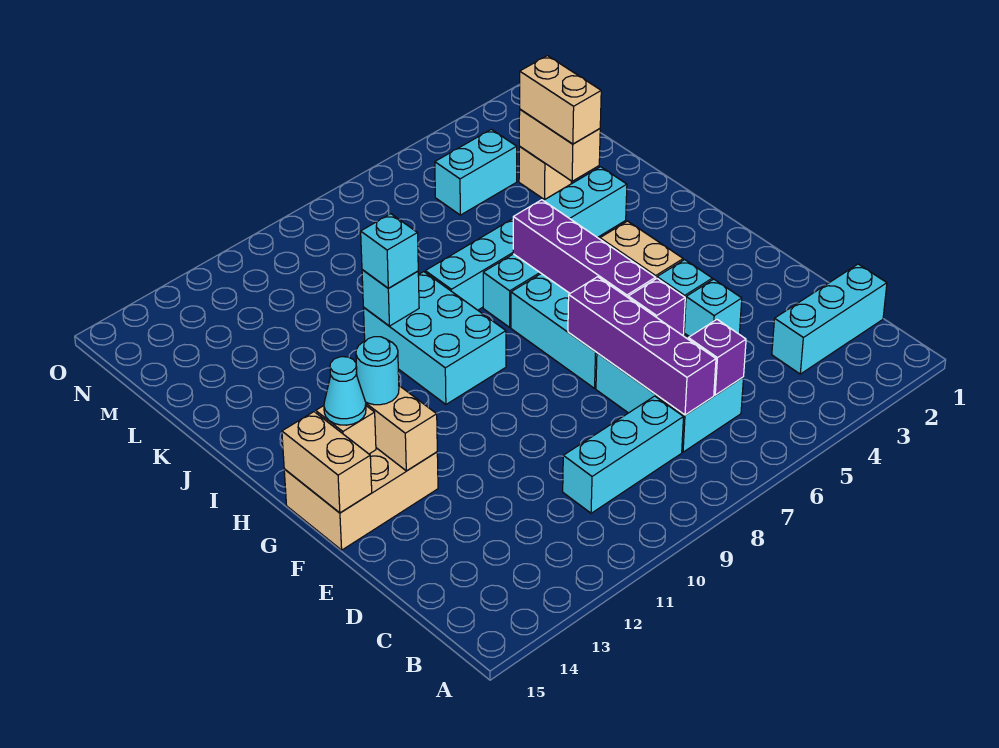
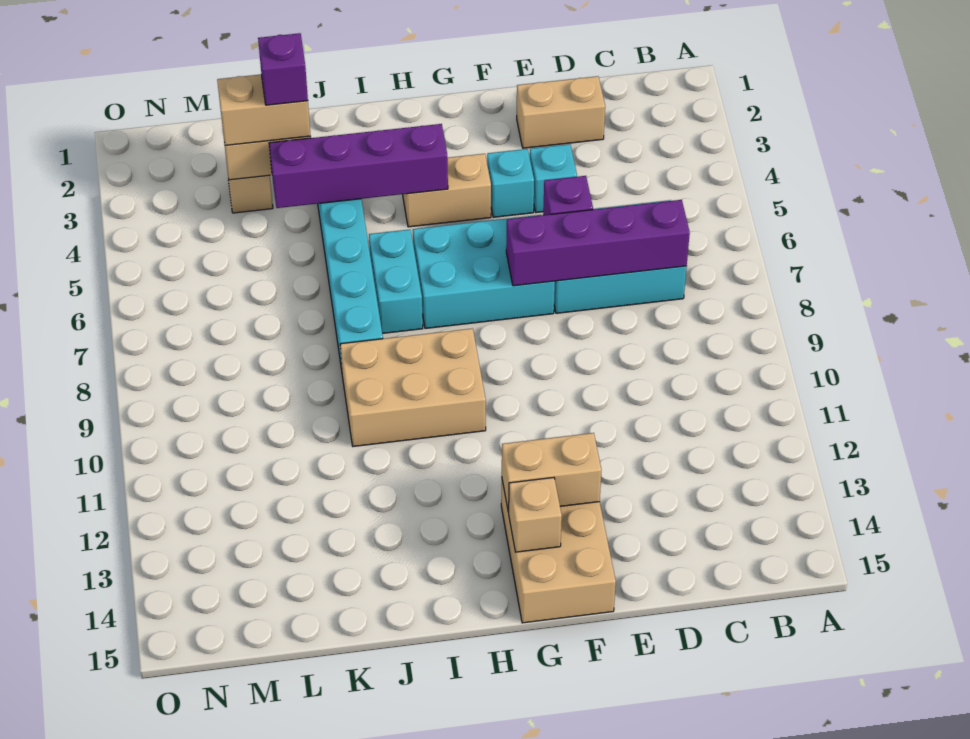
cyan brick C1:C3 level 1 -> none
purple brick C6 level 2 -> purple brick K3 level 4
cyan brick C8:C10 level 1 -> none
purple brick F6:I6 level 2 -> purple brick H4:K4 level 2
tan brick F15:G15 level 2 -> tan brick D2:E2 level 1
cyan round brick G13 level 3 -> none
cyan cone G14 level 3 -> none
cyan brick H9:J10 level 1 -> tan brick H9:J10 level 1
cyan brick J10 level 2 -> none
cyan brick J10 level 3 -> none
cyan brick M4:M5 level 1 -> none

